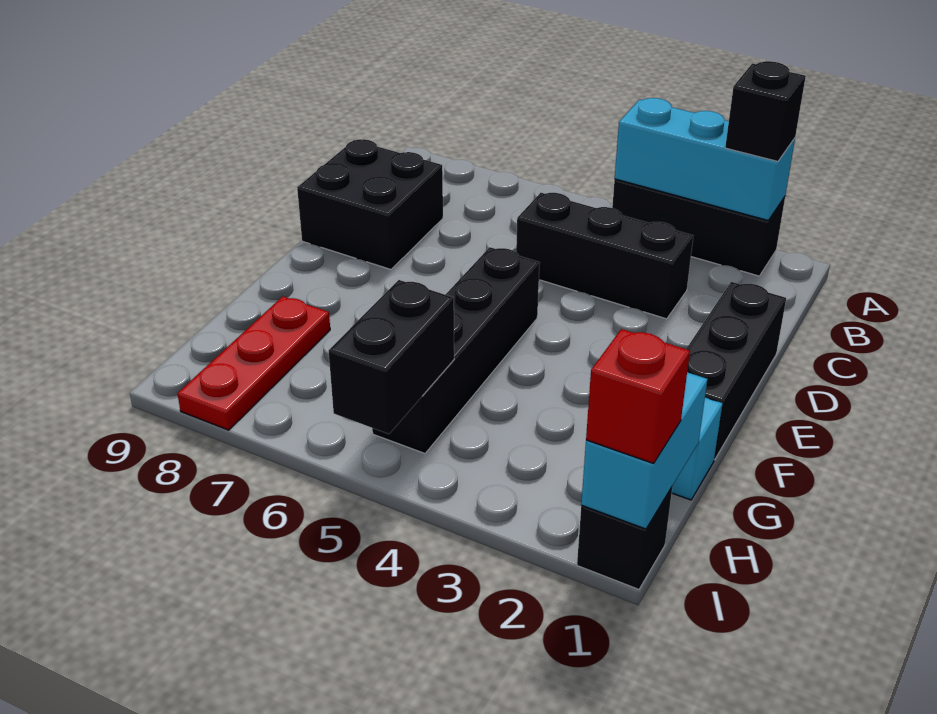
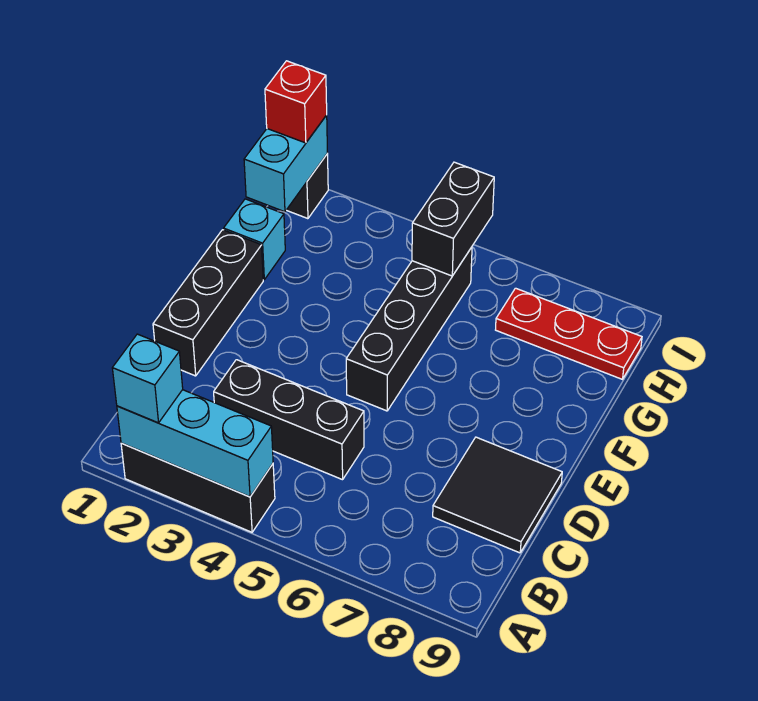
black brick A2 level 3 -> cyan brick A2 level 3
black brick C8:D9 level 1 -> black tile C8:D9 level 1
red plate G8:I8 level 1 -> red plate H7:H9 level 1

